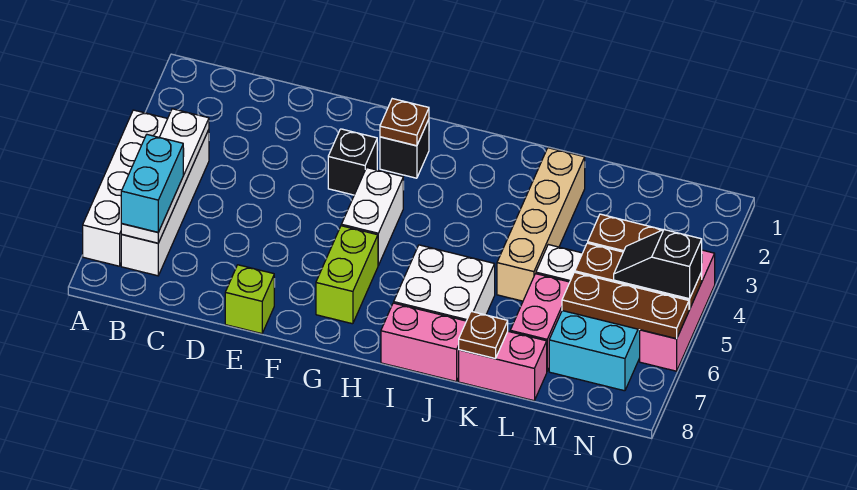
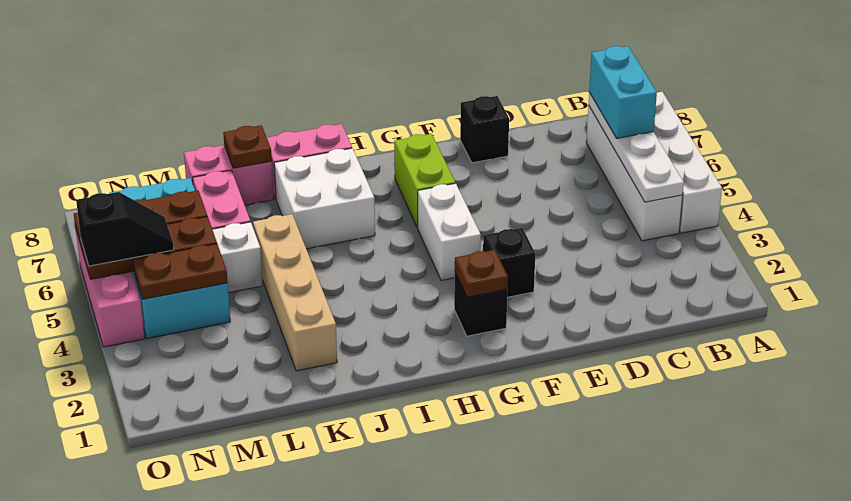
lime brick E8 level 1 -> black brick E8 level 1

